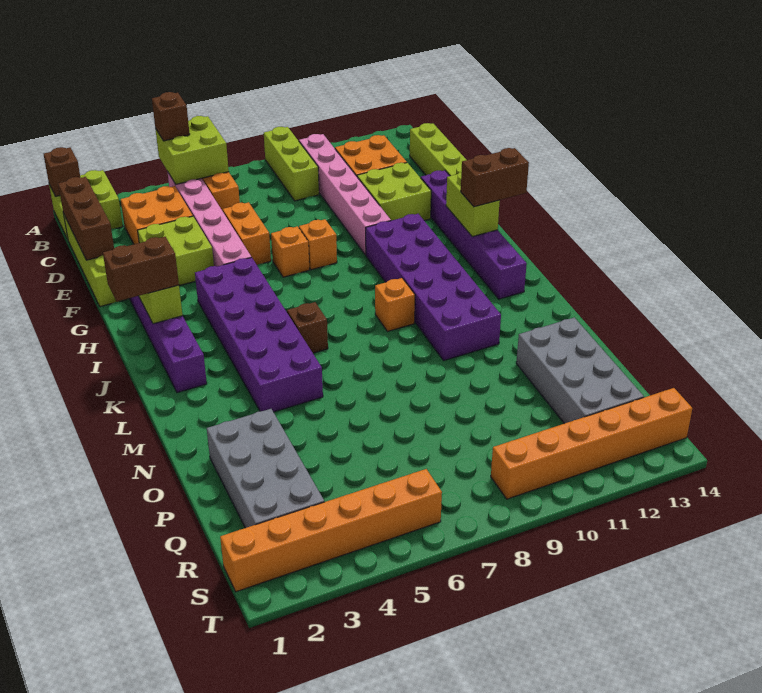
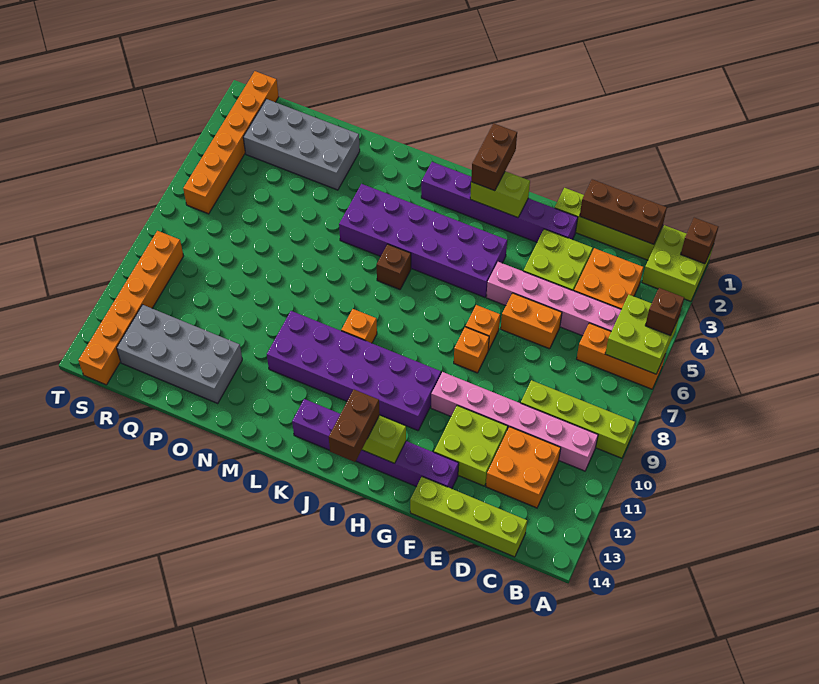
lime brick A9:C9 level 1 -> lime brick A9:D9 level 1

